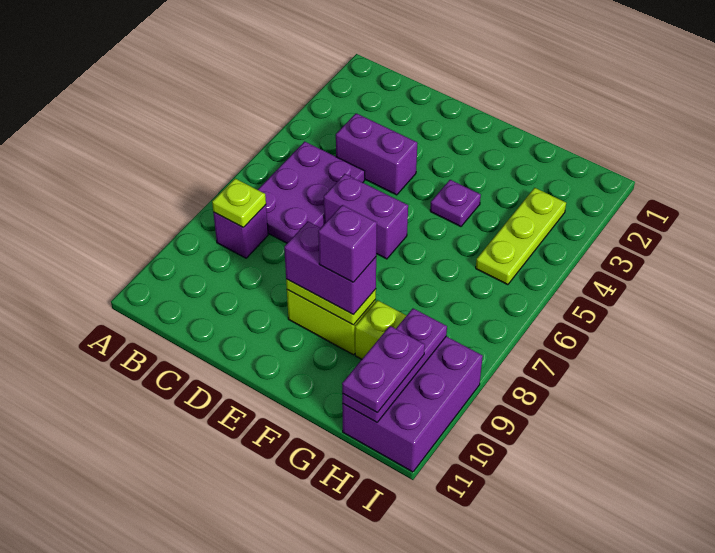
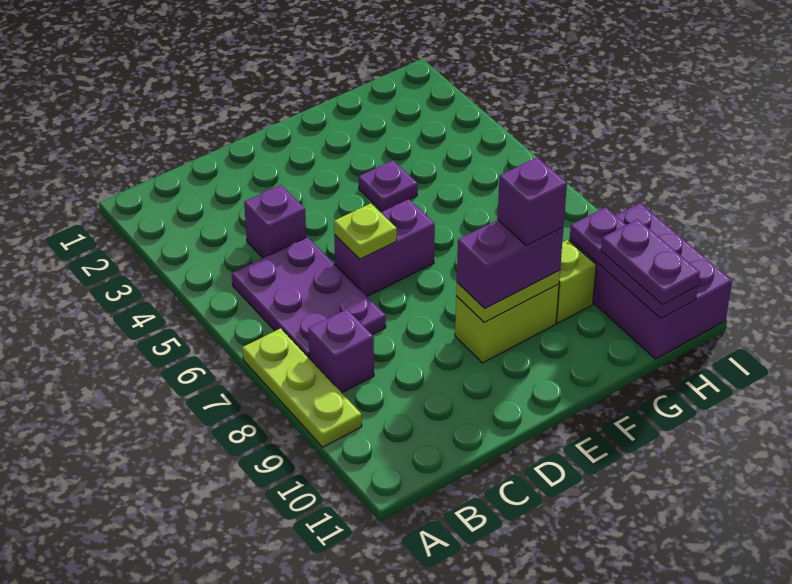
lime plate B8 level 2 -> lime plate D6 level 2
purple brick C4:D4 level 1 -> purple brick C4 level 1
lime plate H3:H5 level 1 -> lime plate A7:A9 level 1

